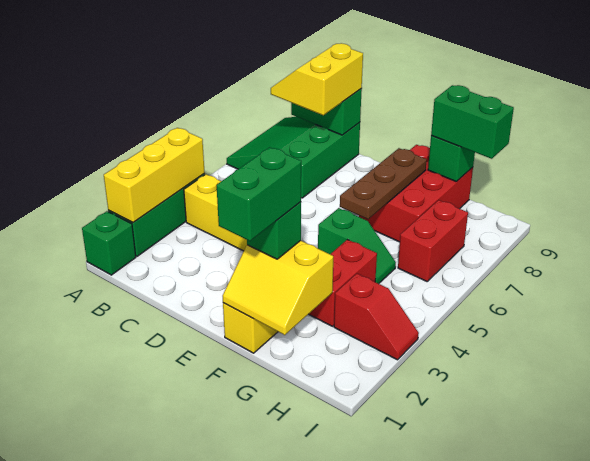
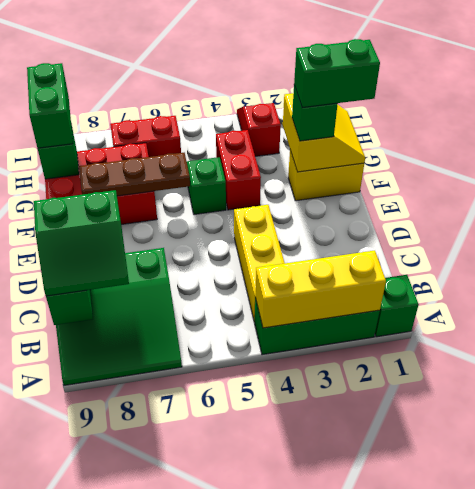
yellow slope B8:C9 level 3 top C -> green slope B8:C9 level 3 top C
red brick G3:G4 level 1 -> red brick F4:G4 level 1

